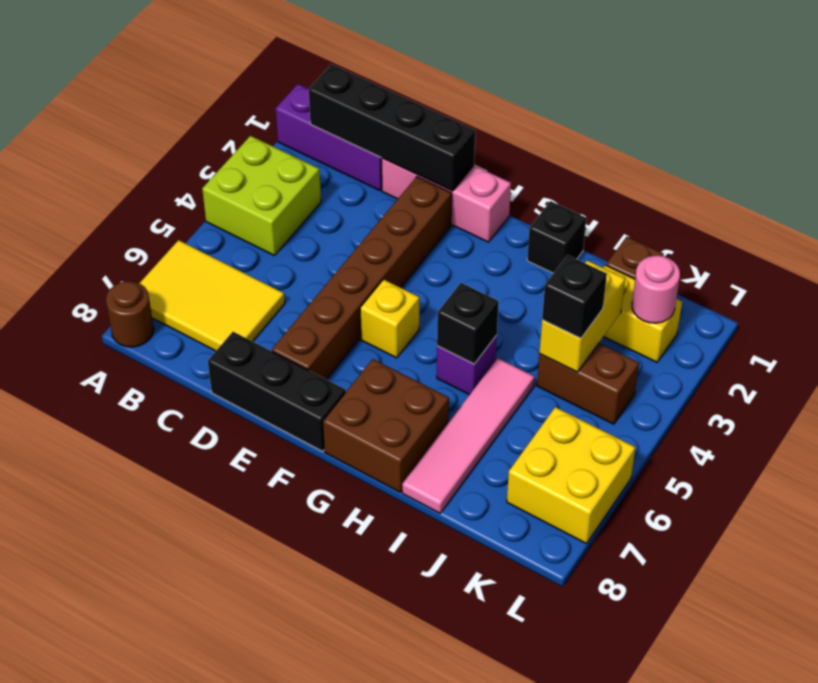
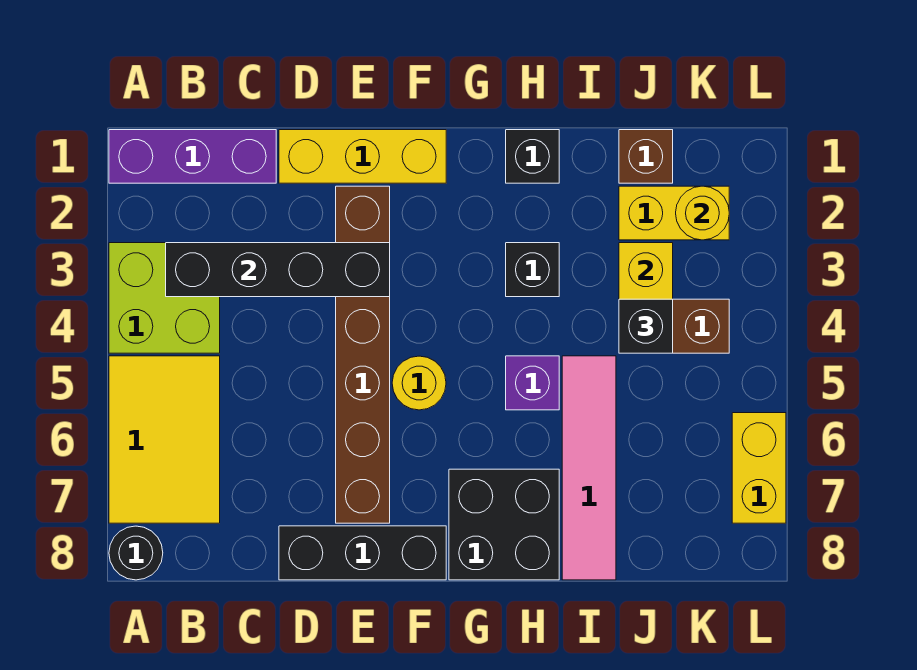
yellow tile A6:C7 level 1 -> yellow tile A5:B7 level 1
brown round brick A8 level 1 -> black round brick A8 level 1
black brick B1:E1 level 2 -> black brick B3:E3 level 2
pink brick D1:F1 level 1 -> yellow brick D1:F1 level 1
yellow brick F5 level 1 -> yellow round brick F5 level 1
brown brick G7:H8 level 1 -> black brick G7:H8 level 1
black brick H5 level 2 -> black brick H3 level 1
pink round brick K2 level 2 -> yellow round brick K2 level 2
yellow brick K6:L7 level 1 -> yellow brick L6:L7 level 1

